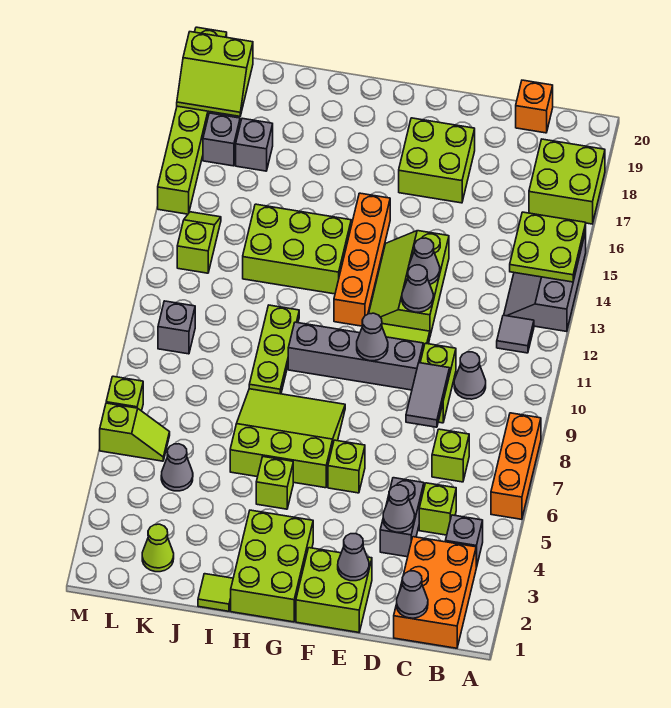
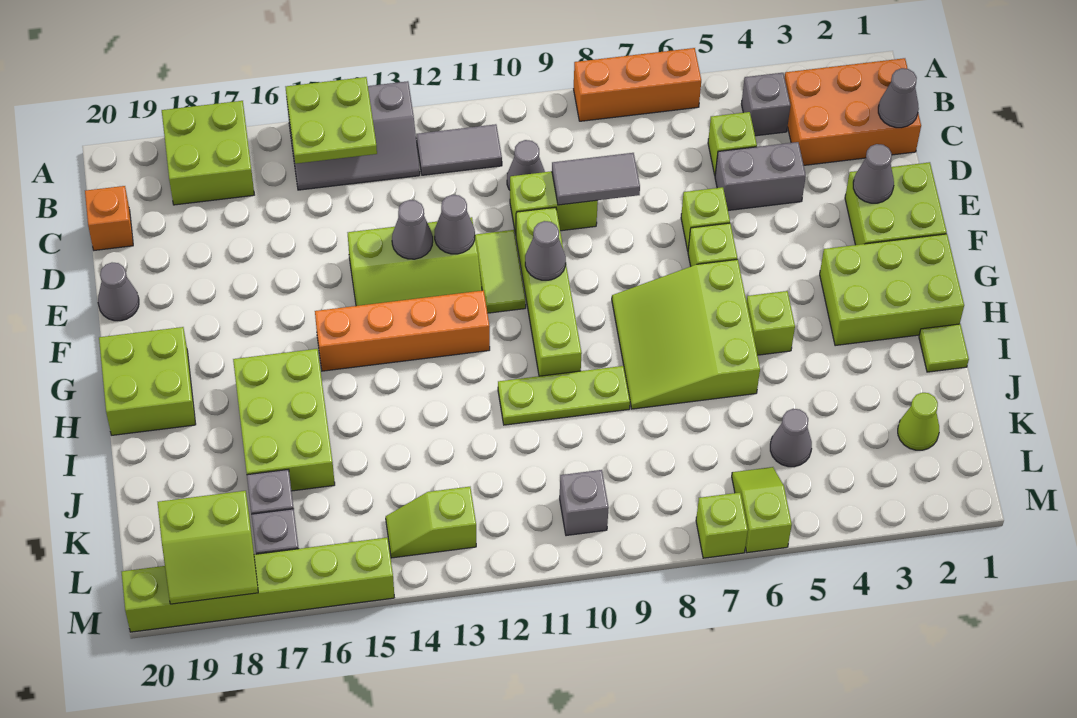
grey tile B12 level 1 -> grey tile B11:B12 level 1
lime brick C7 level 1 -> lime brick E6 level 1
grey cone D4 level 2 -> grey cone E20 level 1
grey brick E10:H10 level 1 -> lime brick E10:H10 level 1
lime brick E17:F18 level 1 -> lime brick G19:H20 level 1
lime brick H13:J14 level 1 -> lime brick H16:J17 level 1
lime slope L18:M19 level 2 top 19 -> lime slope L18:M19 level 2 top L

